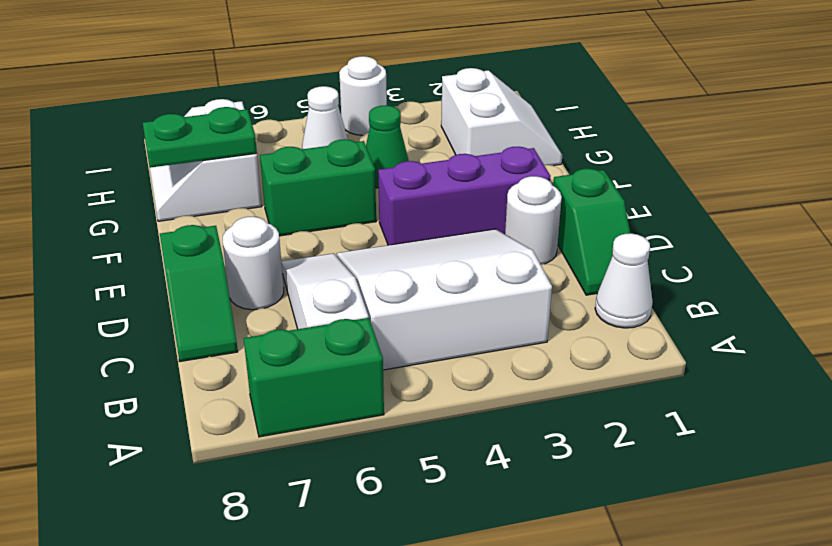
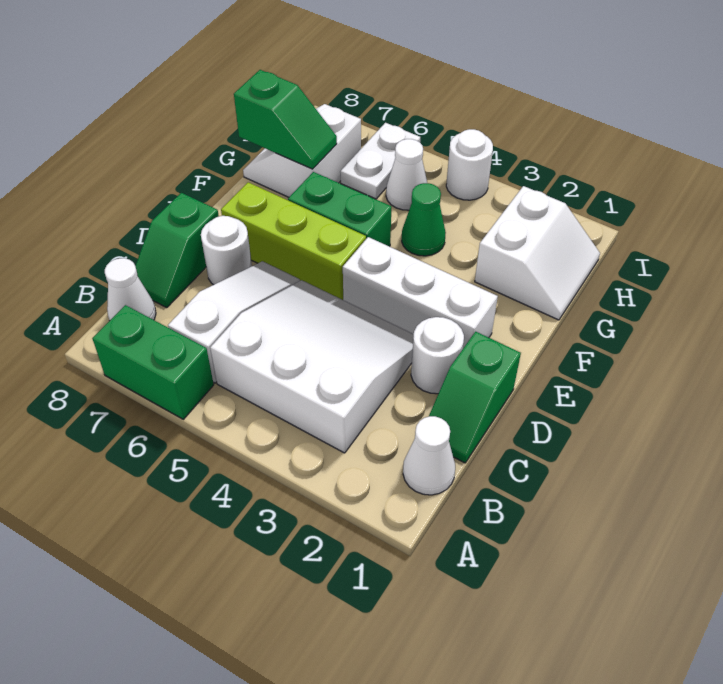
none -> white cone B8 level 1
purple brick E2:E4 level 1 -> white brick E2:E4 level 1
none -> lime brick E5:E7 level 1
green plate G7:G8 level 2 -> green slope G7:G8 level 2 top 8
none -> white plate H6:I6 level 1

